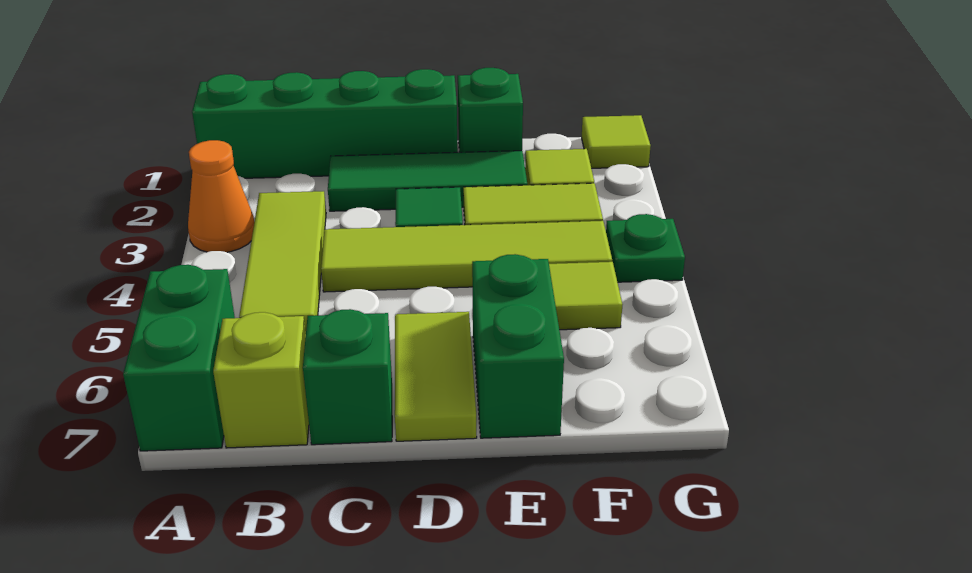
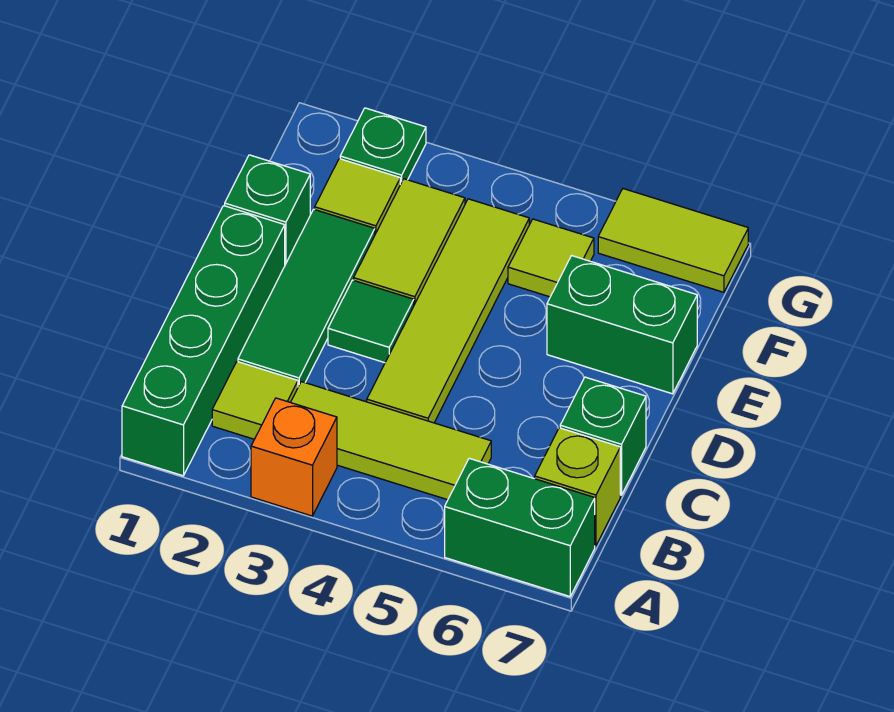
orange cone A3 level 1 -> orange brick A3 level 1
lime tile D6:D7 level 1 -> lime tile G6:G7 level 1
lime tile G1 level 1 -> lime tile B2 level 1
green plate G4 level 1 -> green plate G2 level 1

